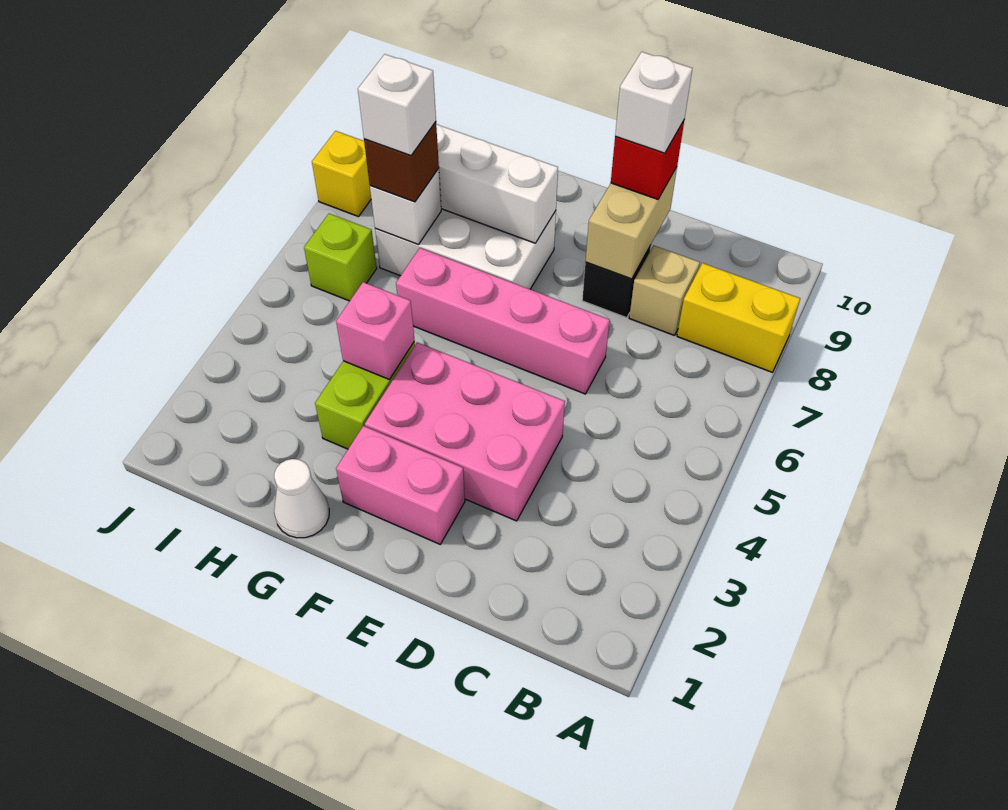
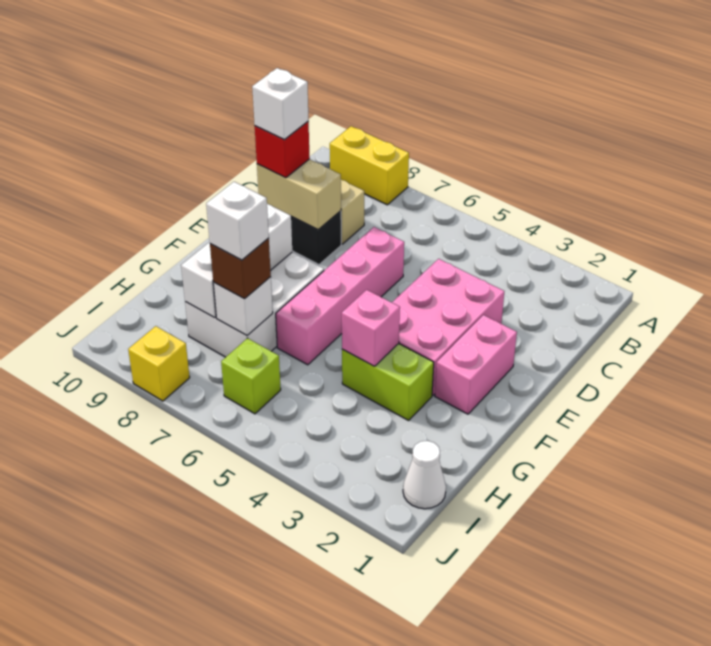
yellow brick A8:B8 level 1 -> yellow brick A8:A9 level 1
white cone G1 level 1 -> white cone I1 level 1

